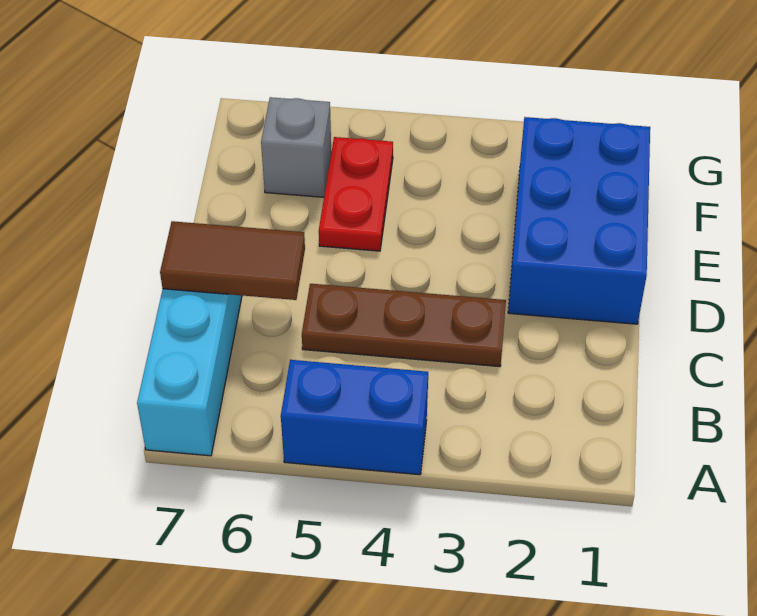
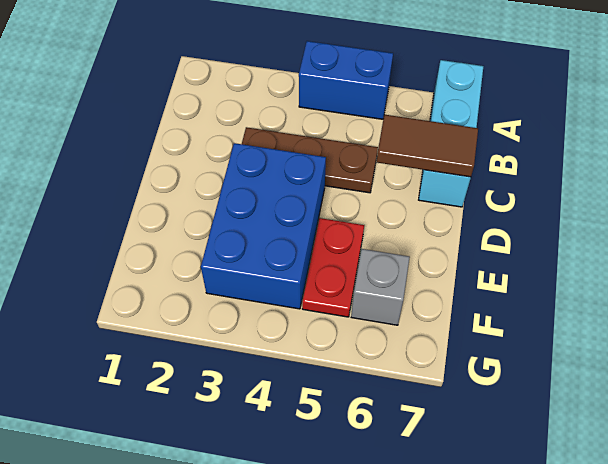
blue brick D1:F2 level 1 -> blue brick D3:F4 level 1

